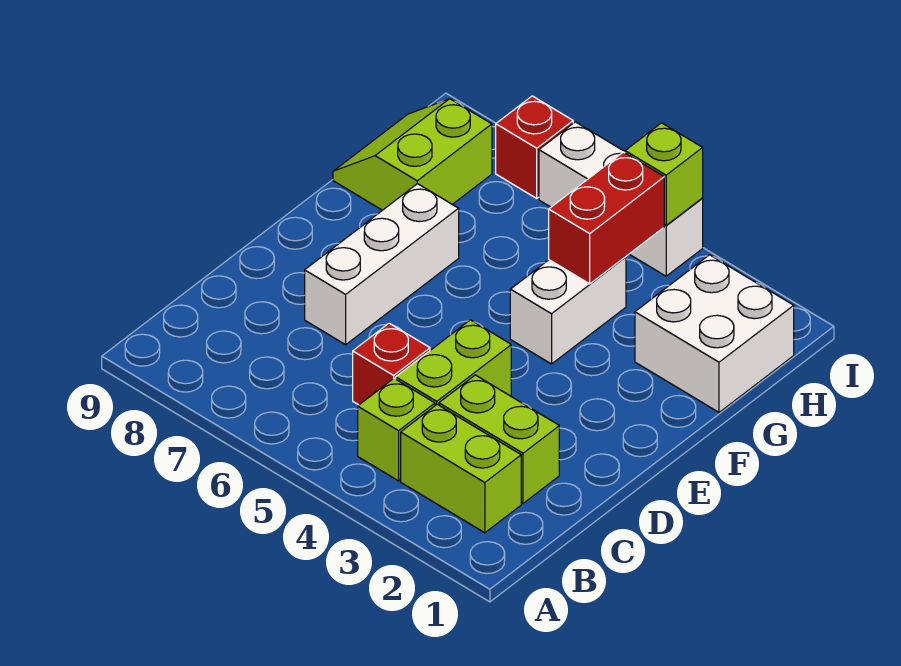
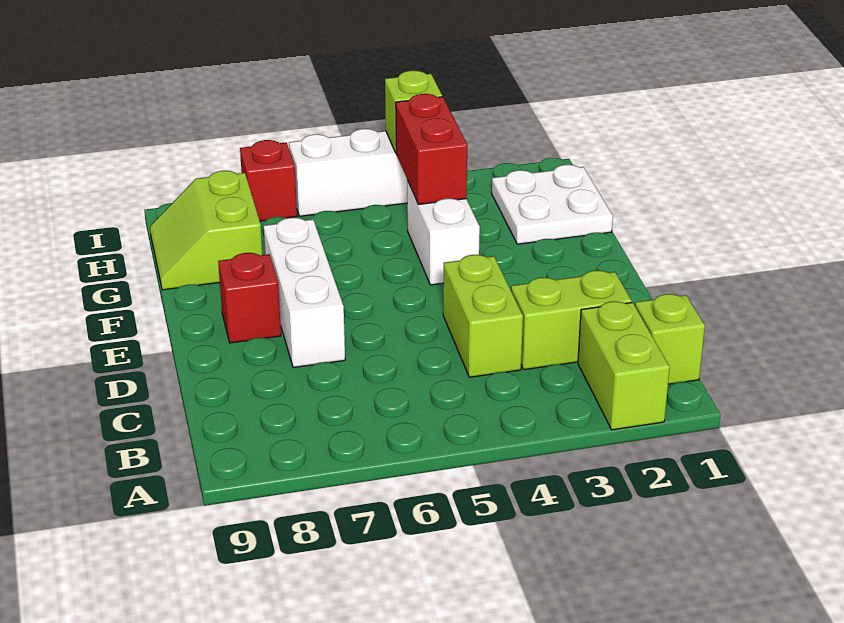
lime brick B2:B3 level 1 -> lime brick A2:B2 level 1
lime brick B4 level 1 -> lime brick B1 level 1
red brick C5 level 1 -> red brick E8 level 1
white brick G1:H2 level 1 -> white plate G1:H2 level 1

